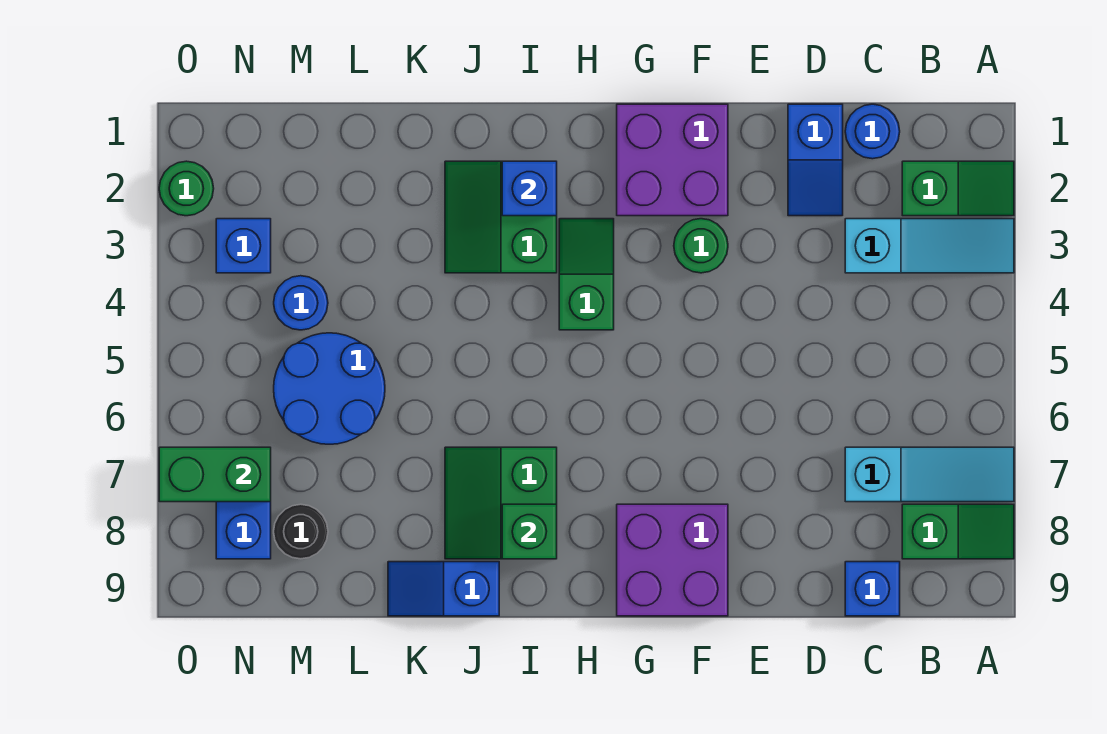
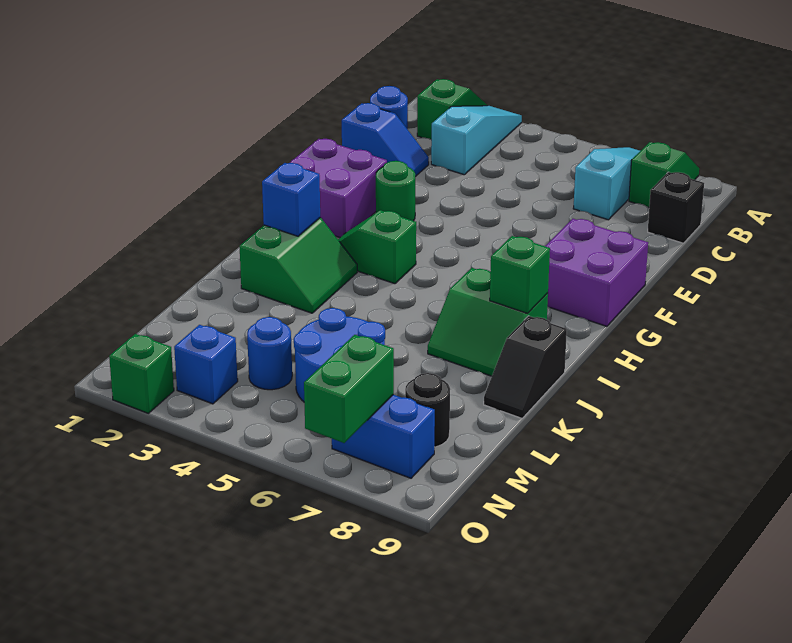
blue brick C9 level 1 -> black brick C9 level 1
green slope I2:J3 level 1 top I -> green slope I2:J3 level 1 top 2
blue slope J9:K9 level 1 top J -> black slope J9:K9 level 1 top J
green round brick O2 level 1 -> green brick O2 level 1

